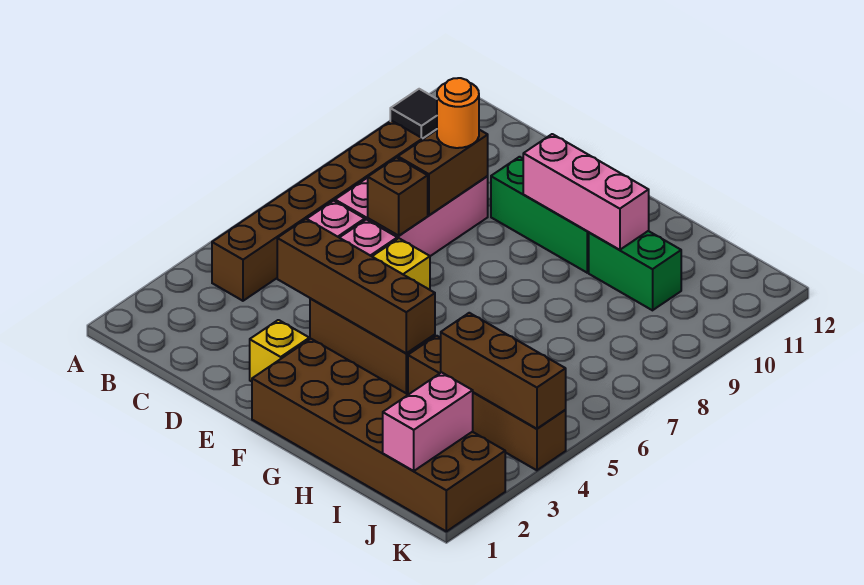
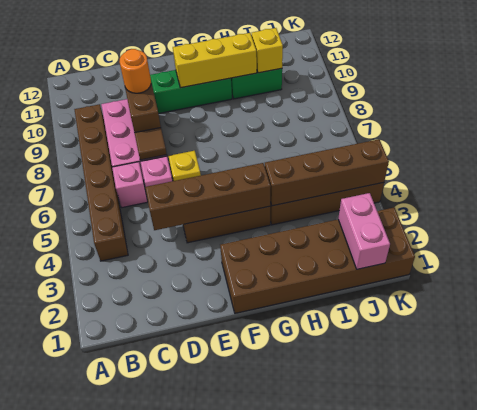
black tile A11 level 1 -> none
brown brick D7 level 2 -> brown tile D7 level 2
yellow brick E2 level 1 -> yellow brick I10 level 2
pink brick F10:H10 level 2 -> yellow brick F10:H10 level 2
brown brick I4:K4 level 2 -> brown brick H4:K4 level 2

